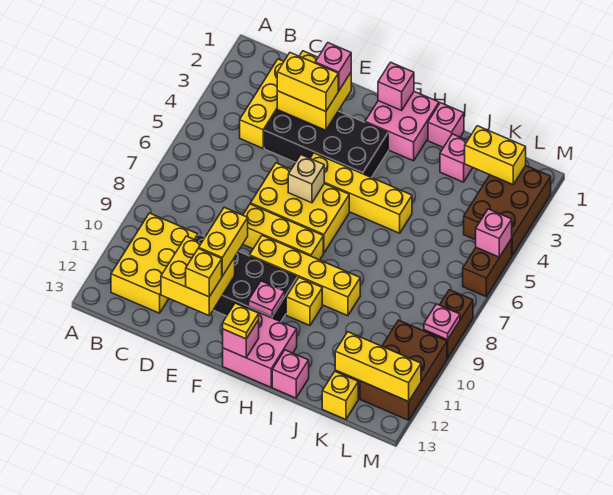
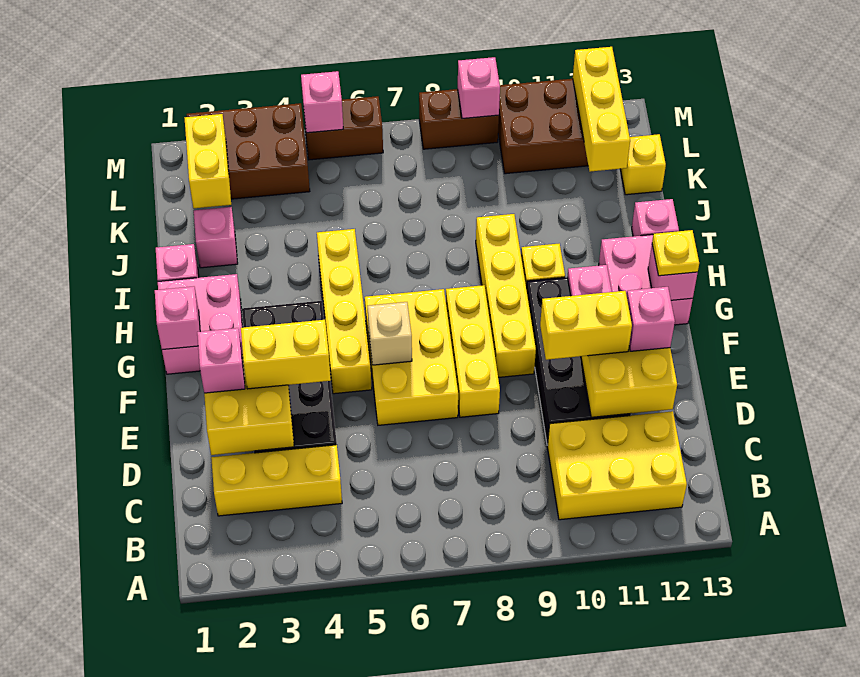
yellow brick D3:E3 level 3 -> yellow brick E3:E4 level 3
yellow brick E12 level 3 -> pink brick E12 level 3
pink plate M9 level 2 -> pink brick M9 level 2

